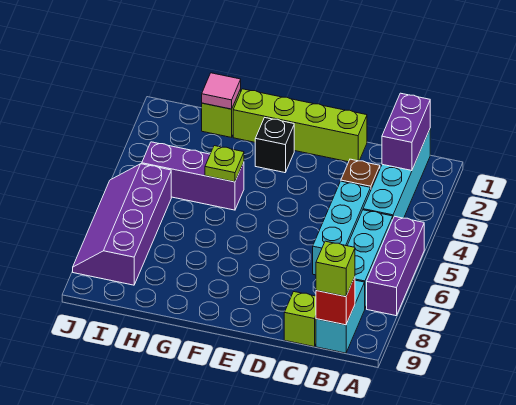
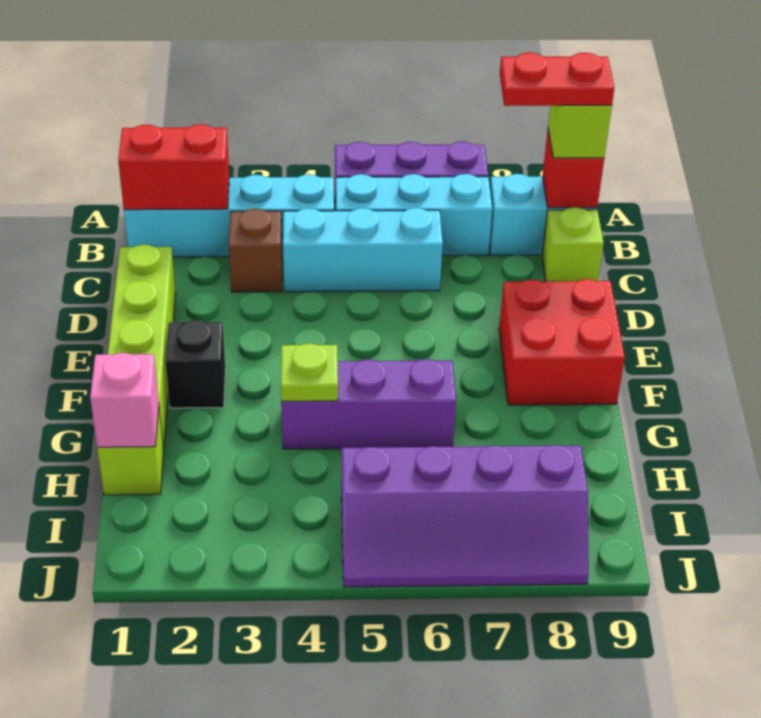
purple brick B1:B2 level 2 -> red brick B1:B2 level 2
none -> red plate B8:B9 level 4
none -> red brick E8:F9 level 1
purple brick G4:I4 level 1 -> purple brick G4:G6 level 1
pink tile H1 level 2 -> pink brick H1 level 2

